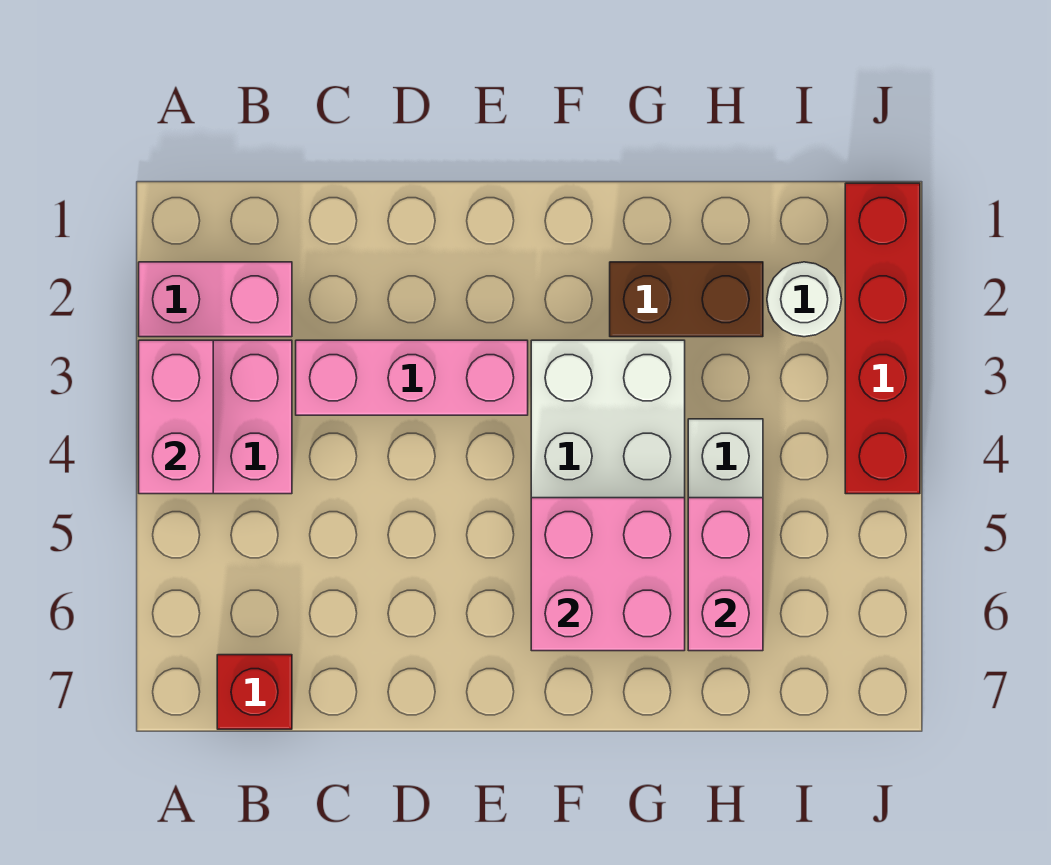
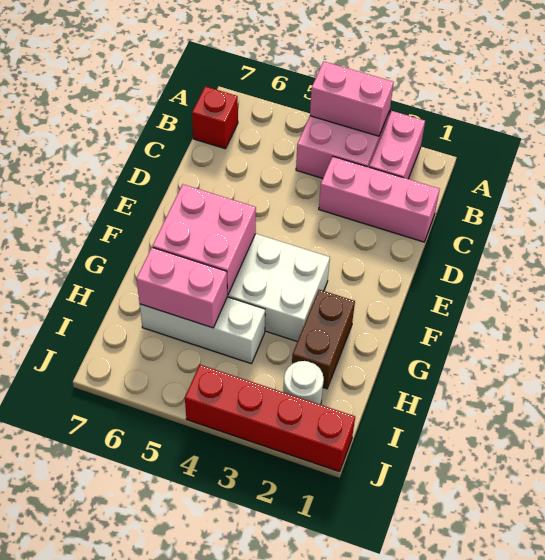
pink brick C3:E3 level 1 -> pink brick C1:C3 level 1

